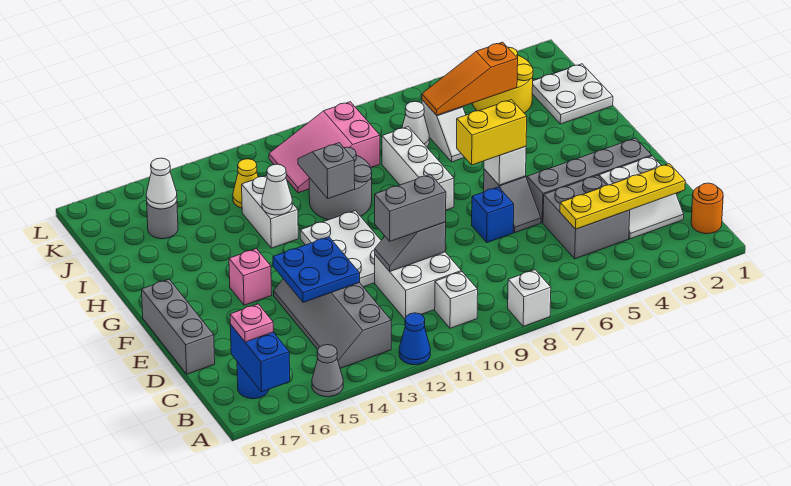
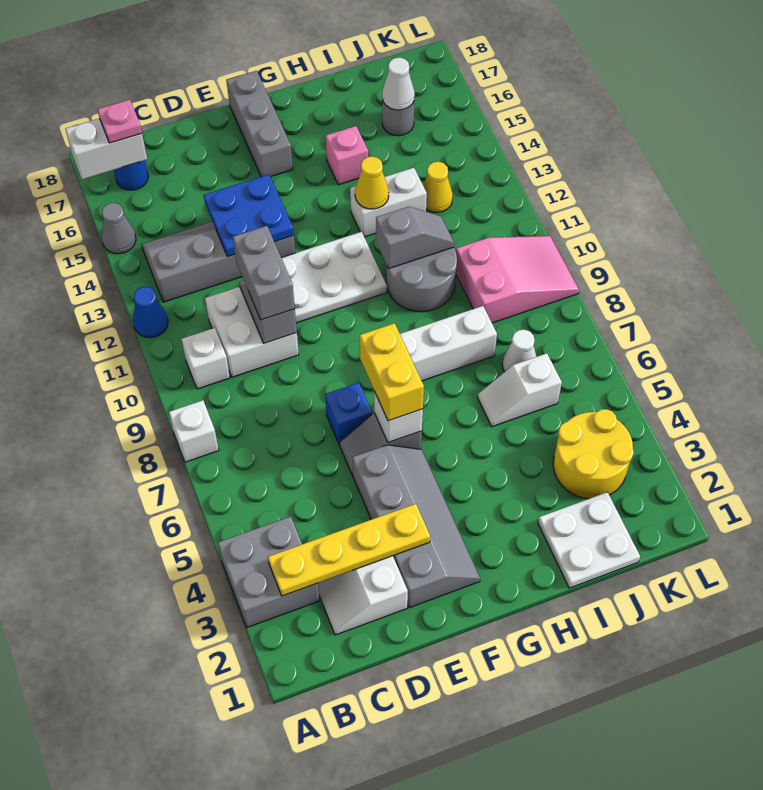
blue brick A17:B17 level 2 -> white brick A17:B17 level 2
orange round brick B1 level 1 -> none
yellow plate C2:C5 level 2 -> yellow plate B3:E3 level 2
grey brick C4:D5 level 1 -> grey brick A3:B4 level 1
grey brick D18:F18 level 1 -> grey brick F16:F18 level 1
pink brick F15 level 1 -> pink brick H15 level 1
white cone H13 level 2 -> yellow cone H13 level 2
orange slope J4:J6 level 2 top 4 -> none
pink slope J9:K11 level 1 top 9 -> pink slope J9:L10 level 1 top J

